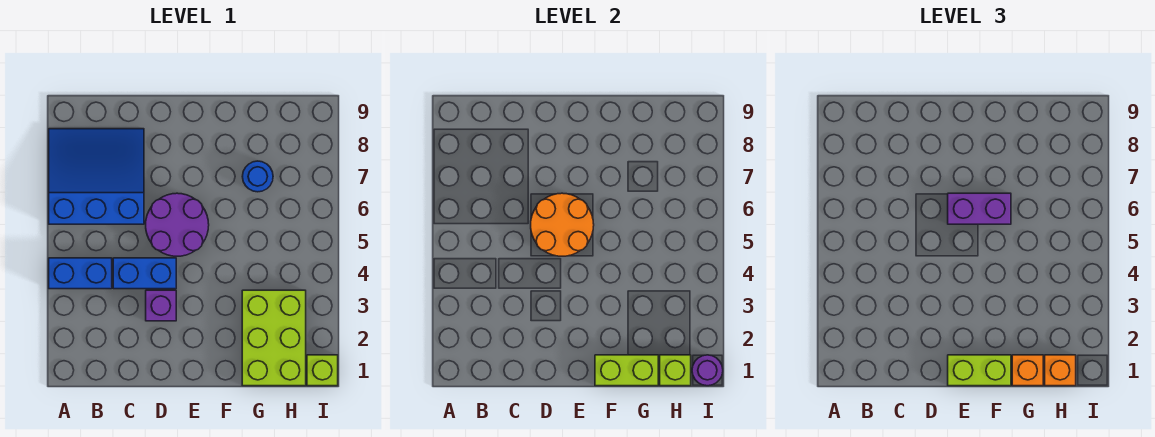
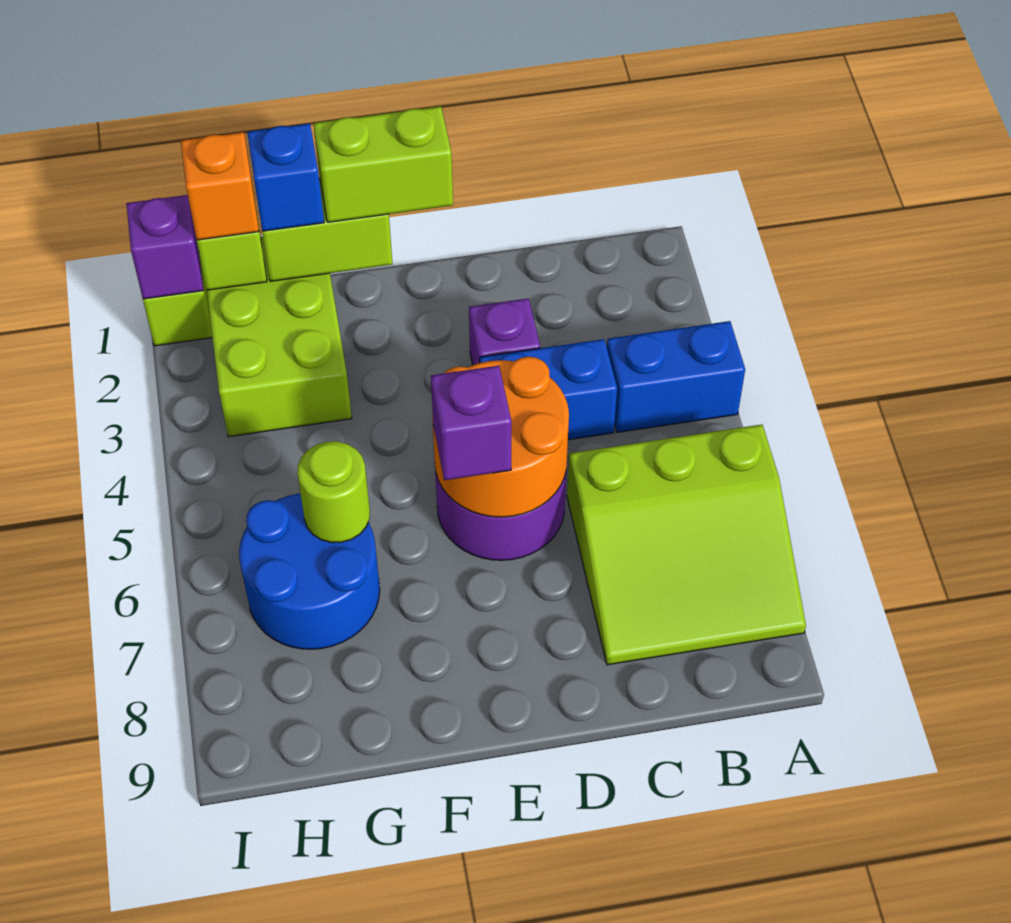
blue slope A6:C8 level 1 top 6 -> lime slope A6:C8 level 1 top 6
purple brick E6:F6 level 3 -> purple brick E6 level 3
orange brick G1 level 3 -> blue brick G1 level 3
none -> lime round brick G6 level 2
blue round brick G7 level 1 -> blue round brick G6:H7 level 1
purple round brick I1 level 2 -> purple brick I1 level 2

